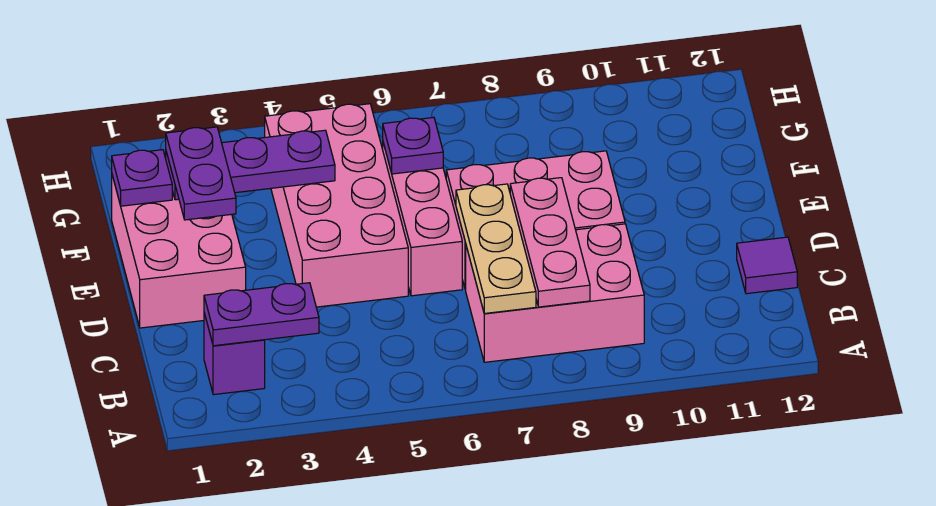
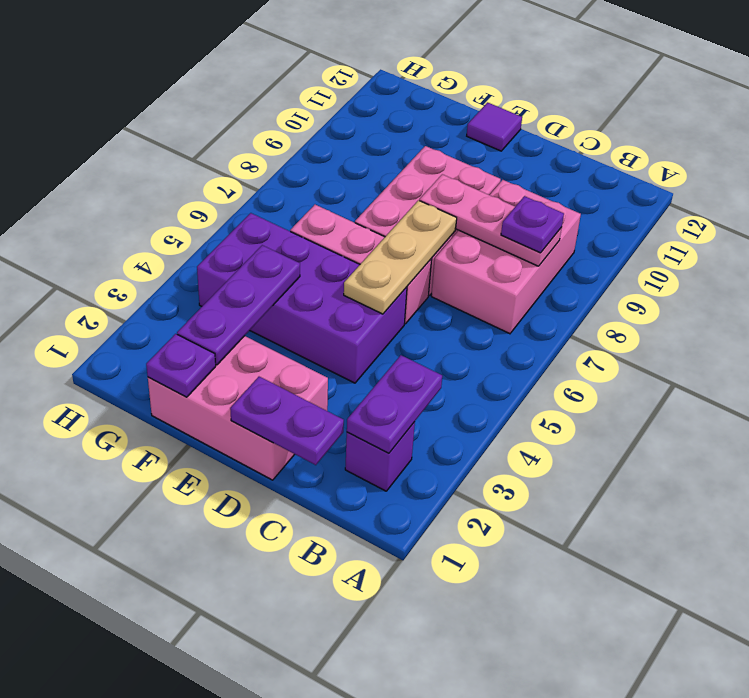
tan plate B7:D7 level 2 -> tan plate D5:D7 level 2
purple tile C12 level 1 -> purple tile E12 level 1
pink brick D4:G5 level 1 -> purple brick D4:G5 level 1
purple plate E2:F2 level 3 -> purple plate C1:D1 level 2
purple plate F6 level 2 -> purple plate B8 level 3

